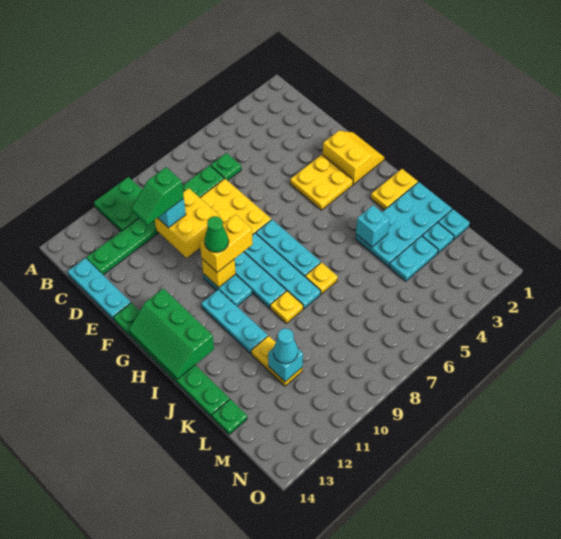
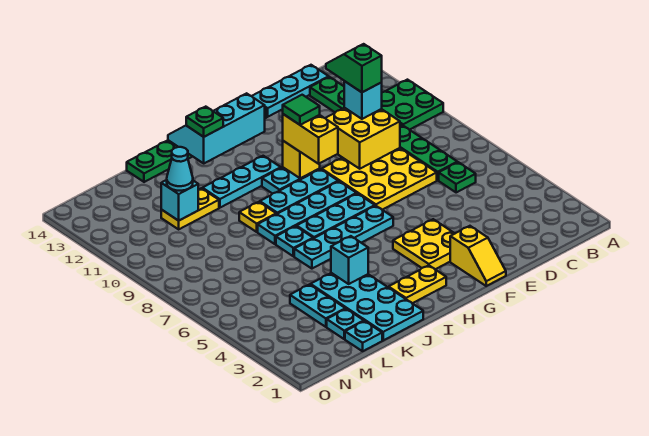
yellow slope F1:G2 level 1 top 2 -> yellow slope F1:F2 level 1 top 2
none -> cyan plate G6:J6 level 1
green cone G10 level 4 -> green tile G10 level 4
green slope G13:I14 level 2 top 13 -> cyan slope G13:I14 level 2 top 13
yellow plate I1:I2 level 1 -> yellow plate H2:I2 level 1
yellow plate J7 level 1 -> cyan plate J7 level 1
green plate L14 level 1 -> green plate I13 level 3

